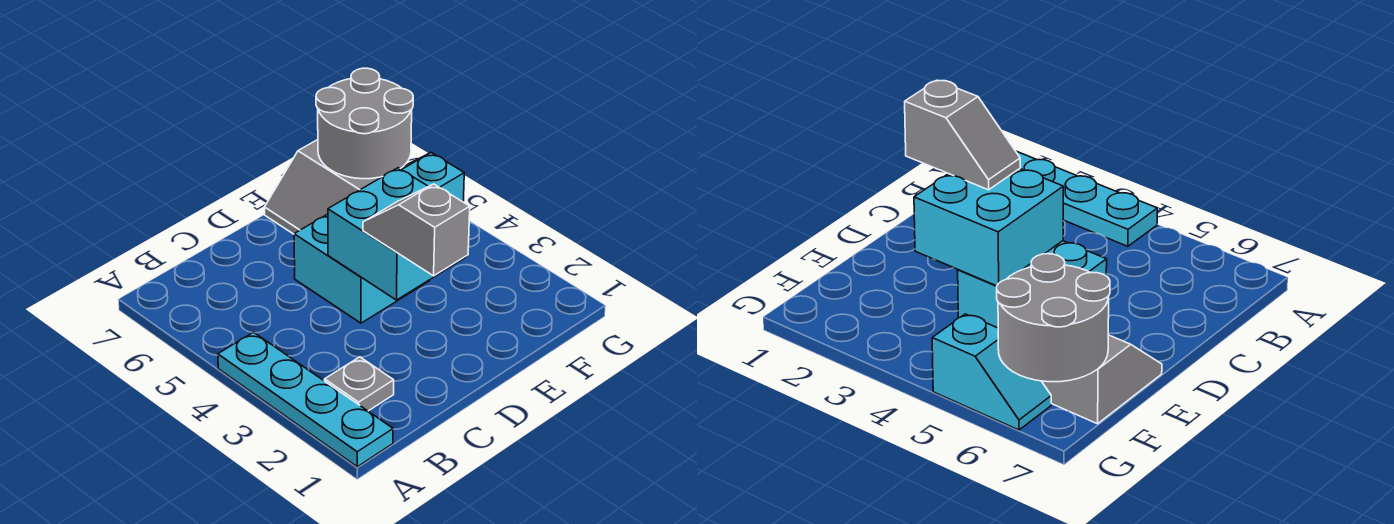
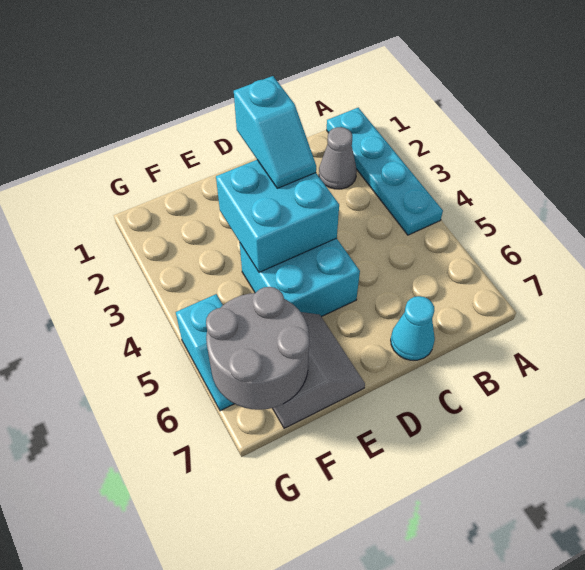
grey plate B2 level 1 -> grey cone B2 level 1
none -> cyan cone C7 level 1
grey slope D2:D3 level 3 top 2 -> cyan slope D2:D3 level 3 top 2

